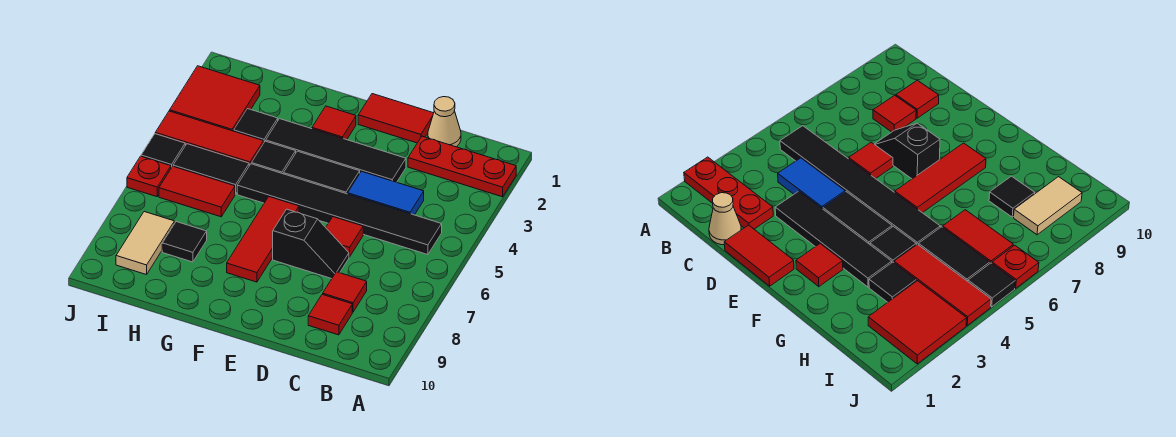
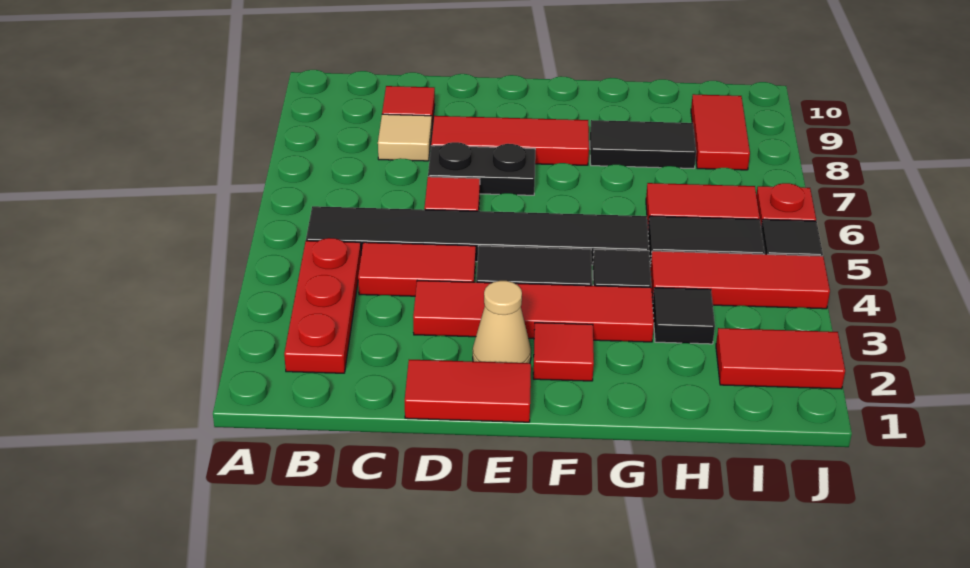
red plate A2:C2 level 1 -> red plate B2:B4 level 1
tan cone C1 level 1 -> tan cone E2 level 1
blue tile C4:D4 level 1 -> red tile C4:D4 level 1
red tile C8 level 1 -> tan tile C8 level 1
black tile D3:G3 level 1 -> red tile D3:G3 level 1
black slope D7:E7 level 1 top E -> black plate D7:E7 level 1
red tile F6:F8 level 1 -> red tile D8:F8 level 1
black tile H8 level 1 -> black tile G8:H8 level 1
red tile I2:J3 level 1 -> red tile I2:J2 level 1
tan tile I8:I9 level 1 -> red tile I8:I9 level 1

